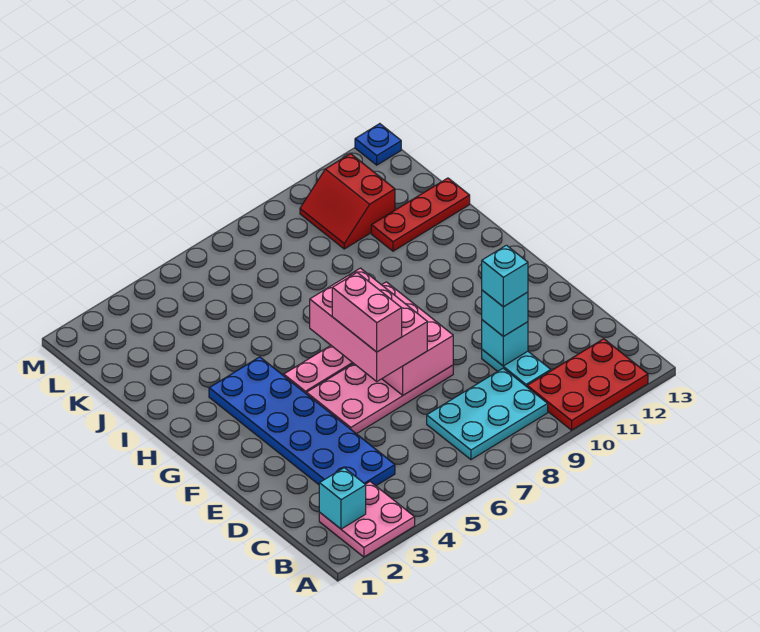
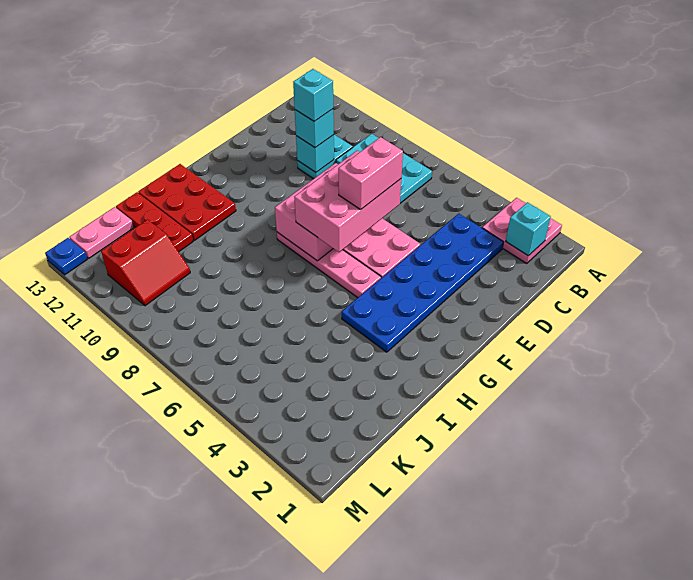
red plate A10:B12 level 1 -> red plate H11:I13 level 1
none -> pink plate K13:L13 level 1

